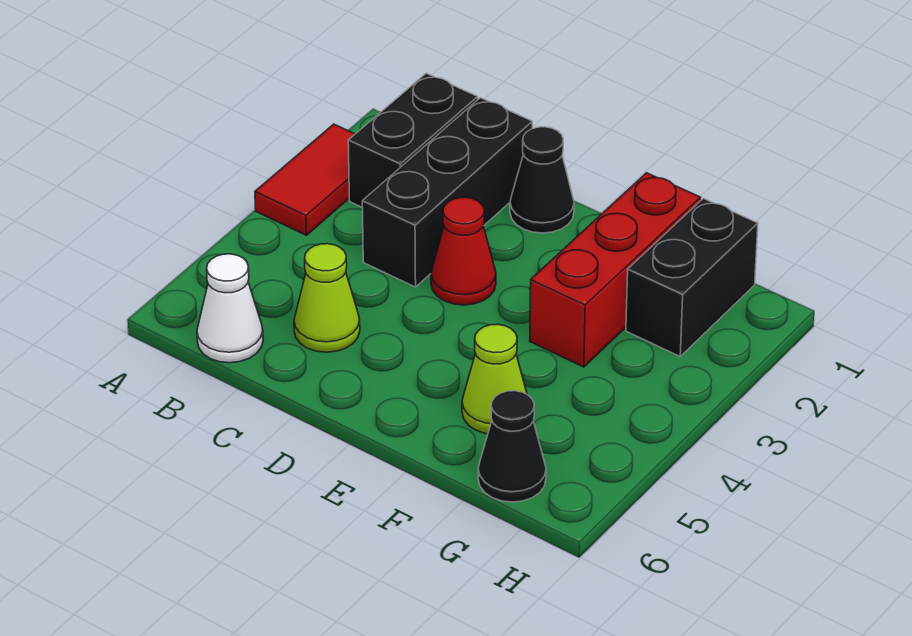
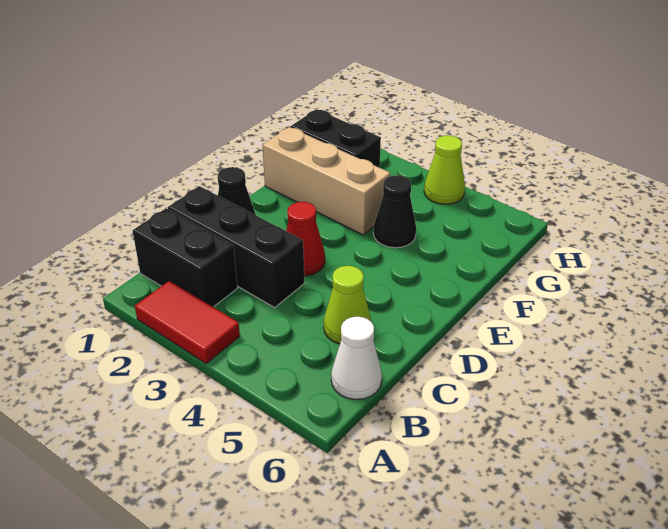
red brick F1:F3 level 1 -> tan brick F1:F3 level 1
lime cone F5 level 1 -> lime cone H4 level 1
black cone G6 level 1 -> black cone F4 level 1

